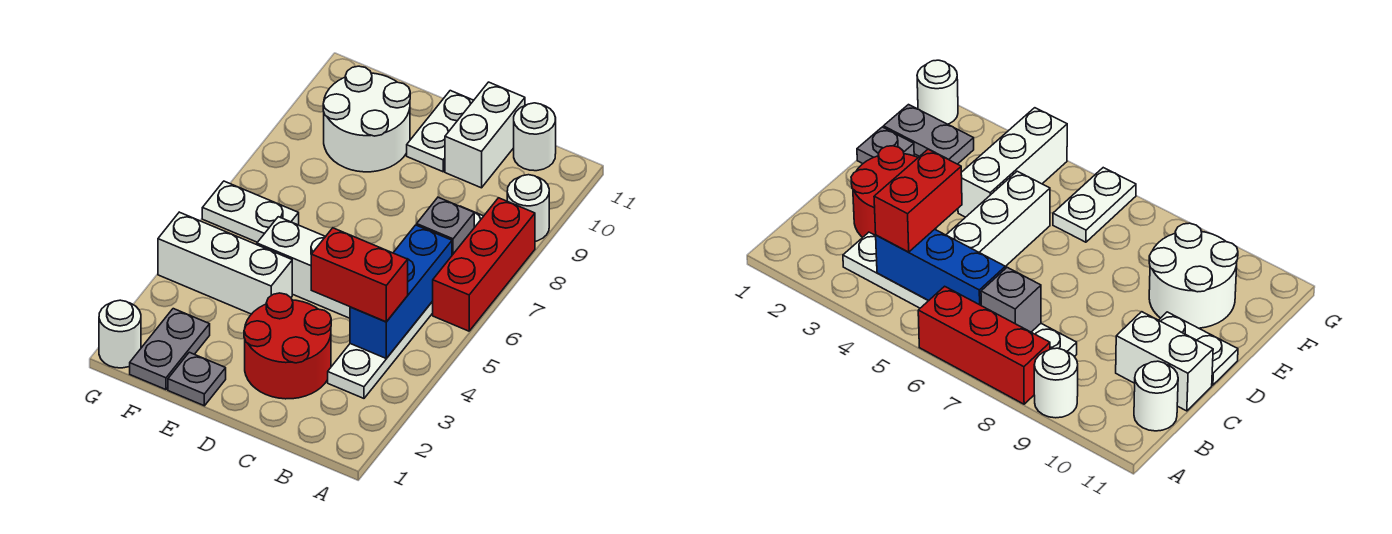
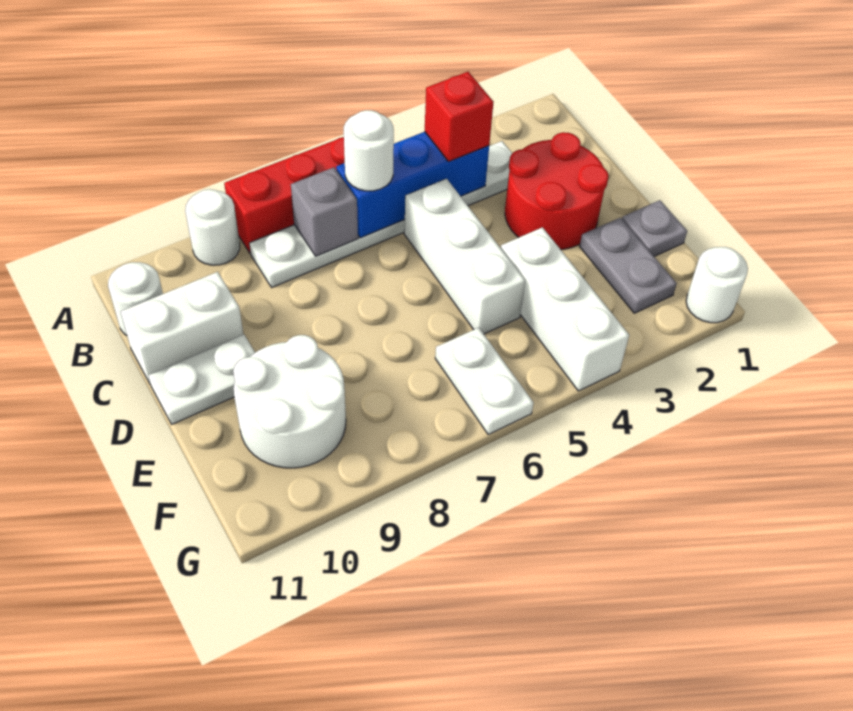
red brick B4:C4 level 3 -> red brick B4 level 3
none -> white round brick B6 level 3
grey plate F1:F2 level 1 -> grey plate E2:F2 level 1

